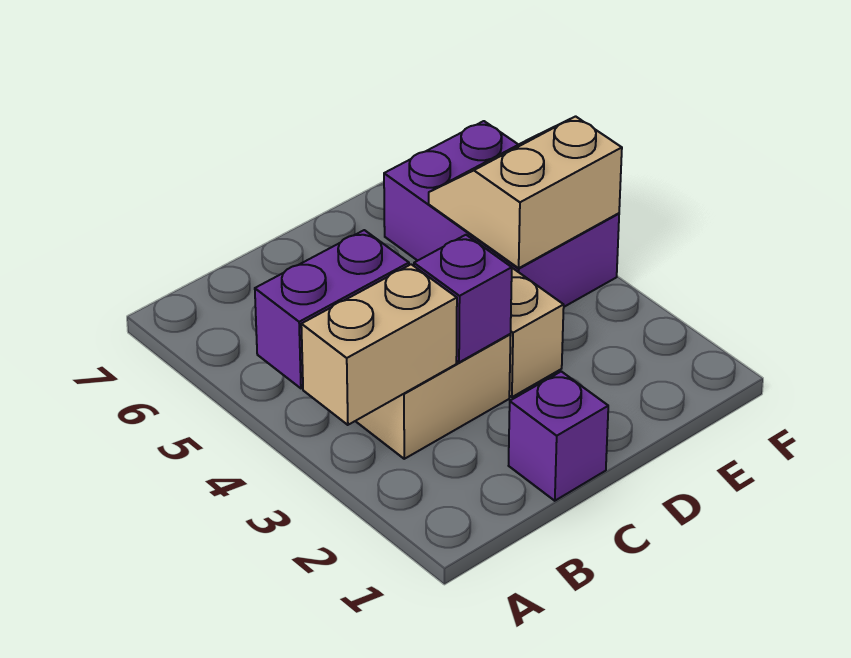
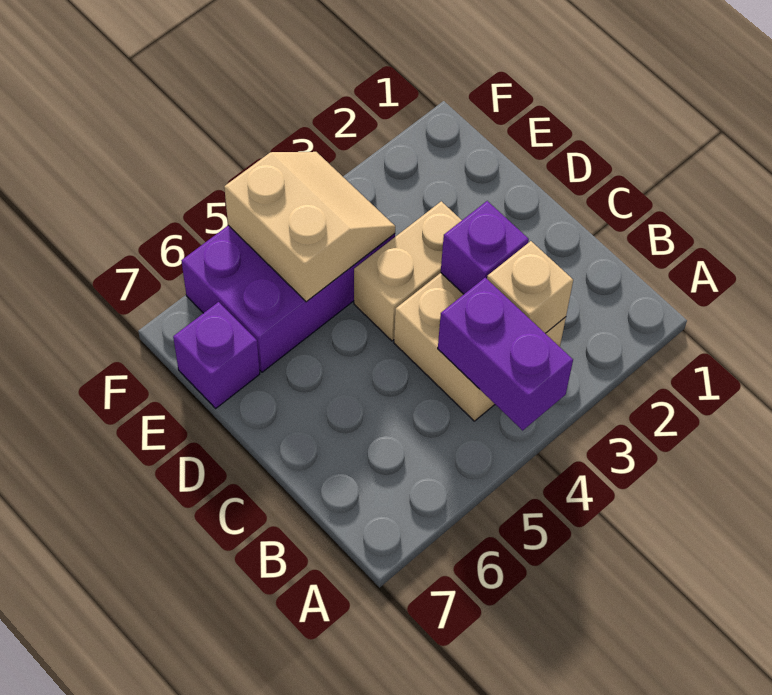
tan brick A3:B3 level 2 -> tan brick B3 level 2
purple brick C1 level 1 -> purple brick E7 level 1
tan slope E4:F5 level 2 top 4 -> tan slope E4:F5 level 2 top 5

